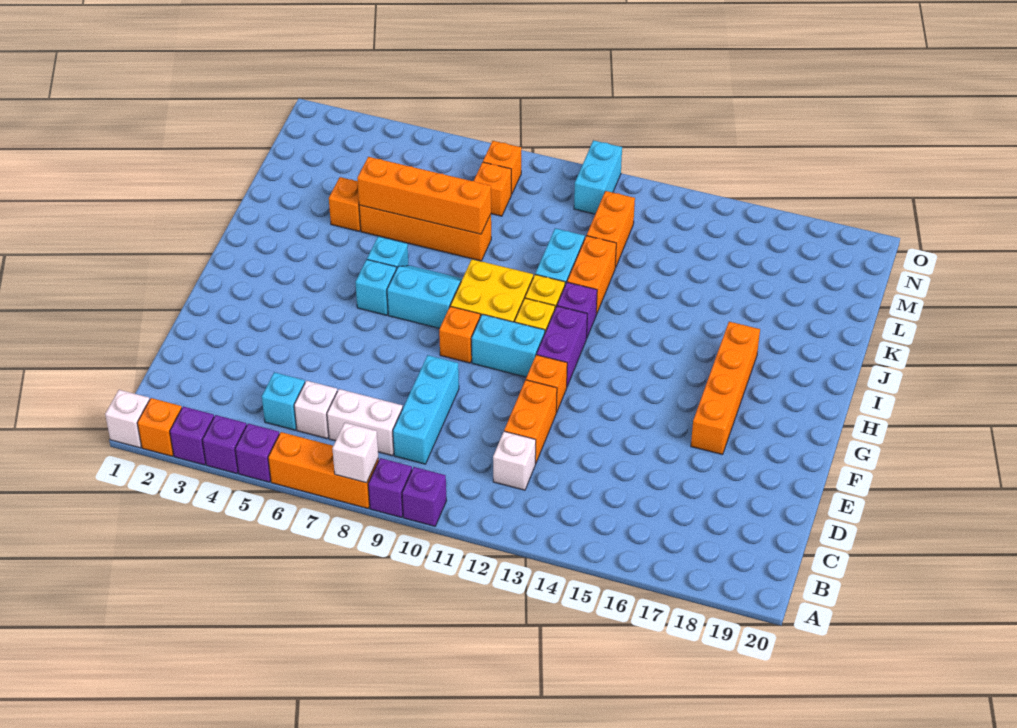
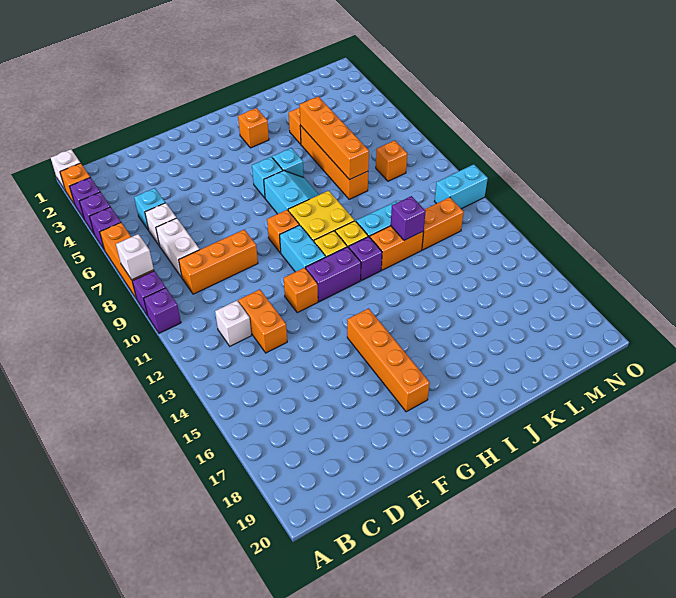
cyan brick C9:E9 level 1 -> orange brick C9:E9 level 1
orange brick D12:E12 level 1 -> orange brick D12:D13 level 1
orange brick F17:I17 level 1 -> orange brick G15:G18 level 1
none -> purple brick K12 level 2
orange brick N8 level 1 -> orange brick I3 level 1

